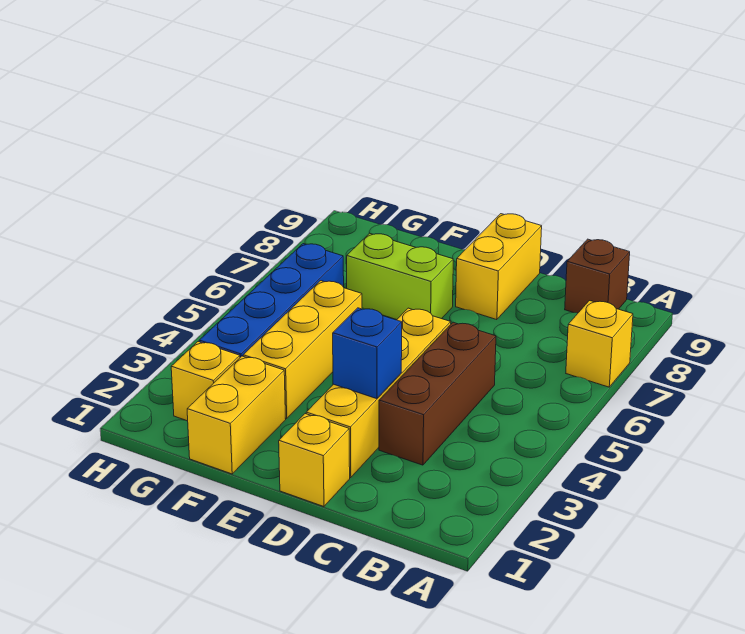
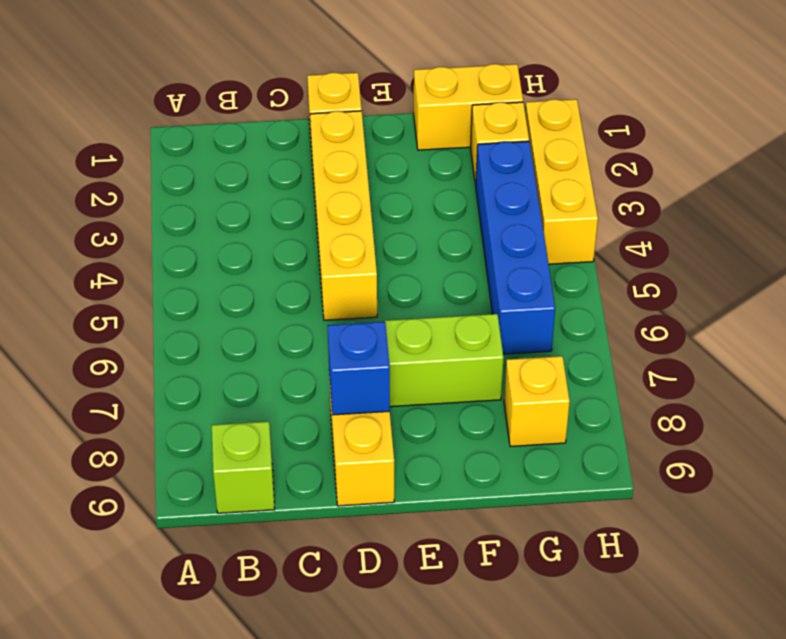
yellow brick A7 level 1 -> yellow brick G8 level 1
brown brick B9 level 1 -> lime brick B9 level 1
brown brick C3:C5 level 1 -> none
blue brick D3 level 2 -> blue brick D8 level 2
yellow brick F1:F2 level 1 -> yellow brick F1:G1 level 1
yellow brick F3:F5 level 1 -> yellow brick H2:H4 level 1

